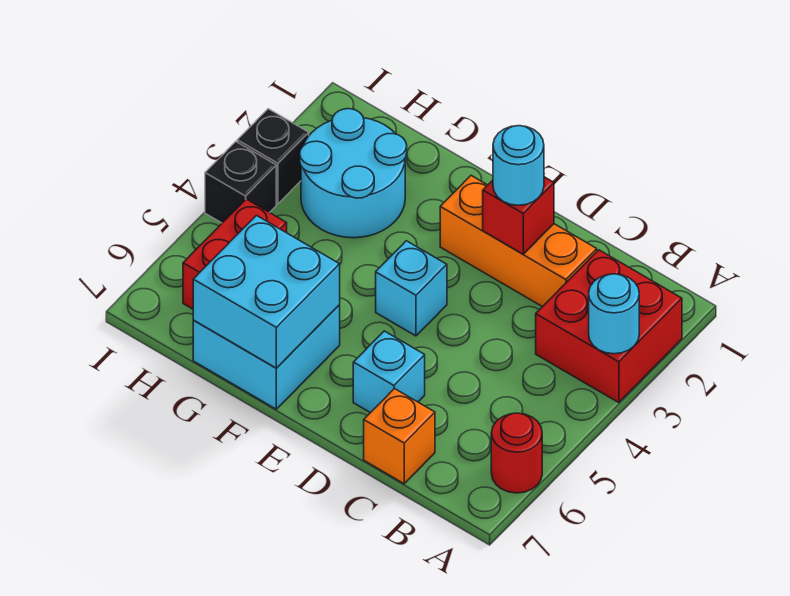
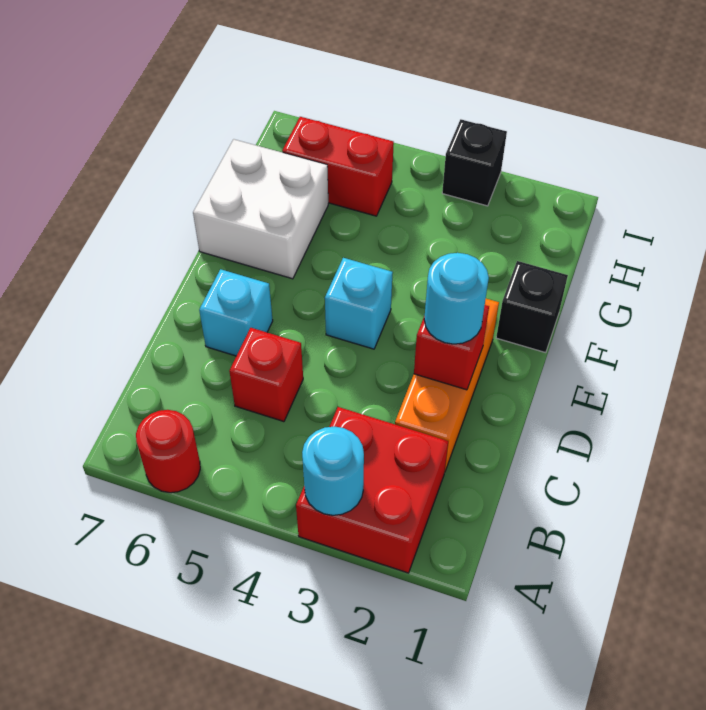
none -> red brick C5 level 1
orange brick C7 level 1 -> none
cyan brick F6:G7 level 1 -> white brick F6:G7 level 1
cyan brick F6:G7 level 2 -> none
cyan round brick G2:H3 level 1 -> none
black brick I4 level 1 -> black brick F1 level 1

